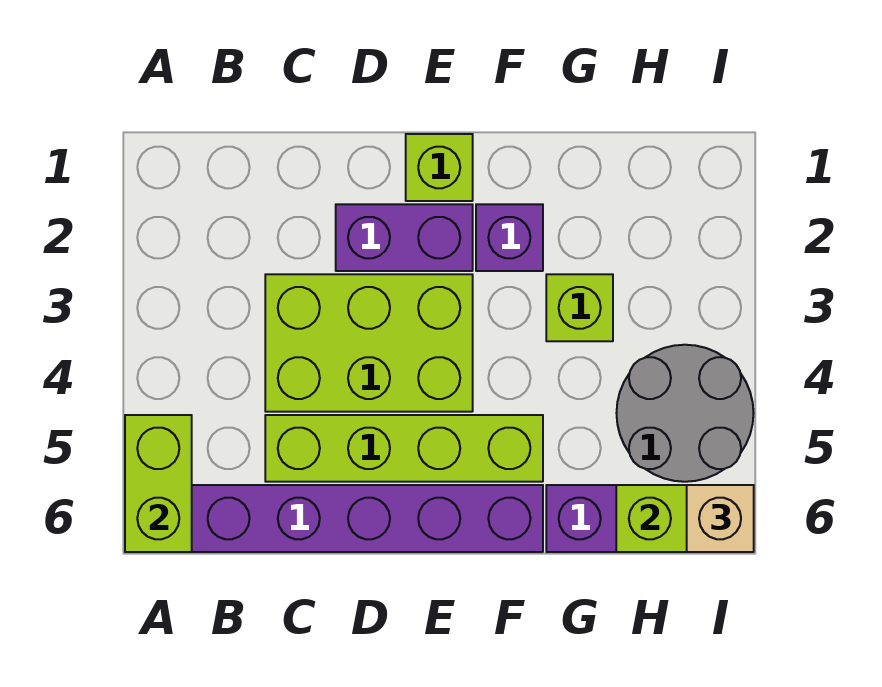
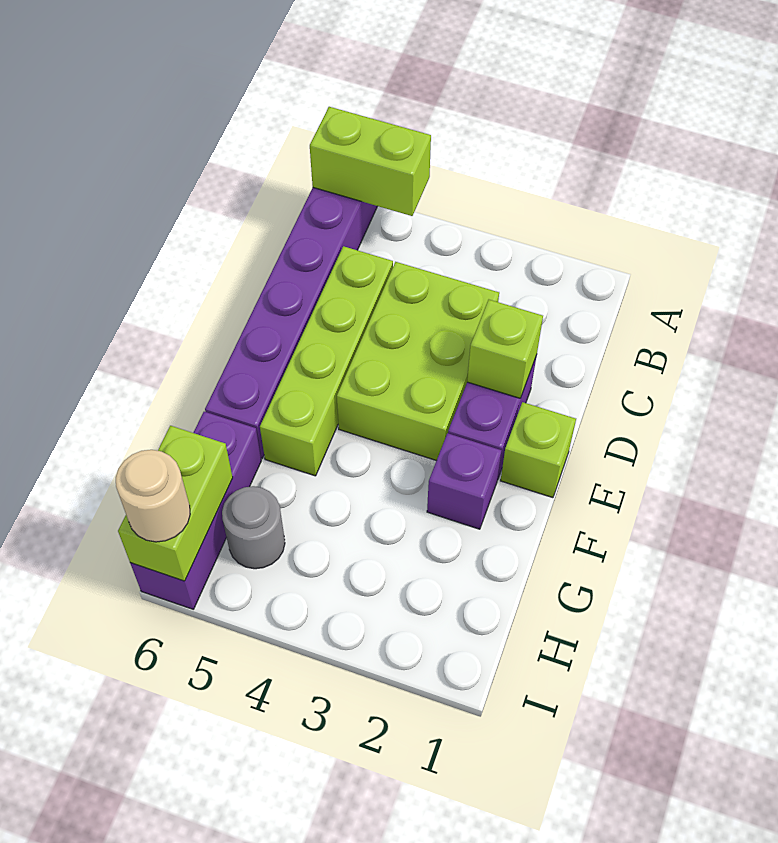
lime brick G3 level 1 -> lime brick D2 level 2
grey round brick H4:I5 level 1 -> grey round brick H5 level 1
tan brick I6 level 3 -> tan round brick I6 level 3

